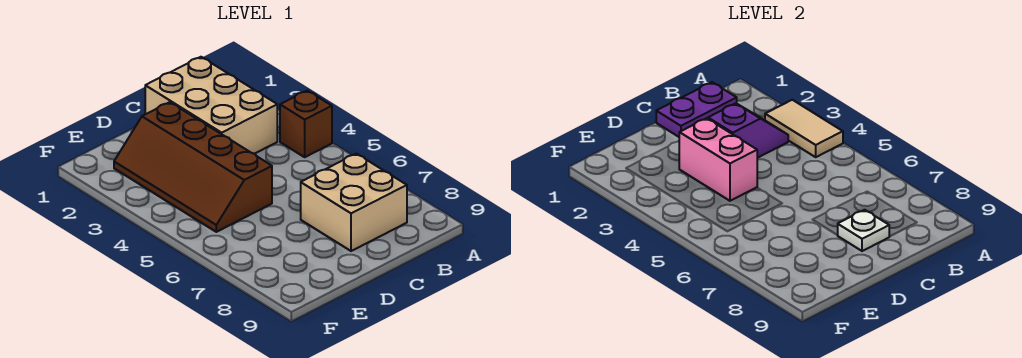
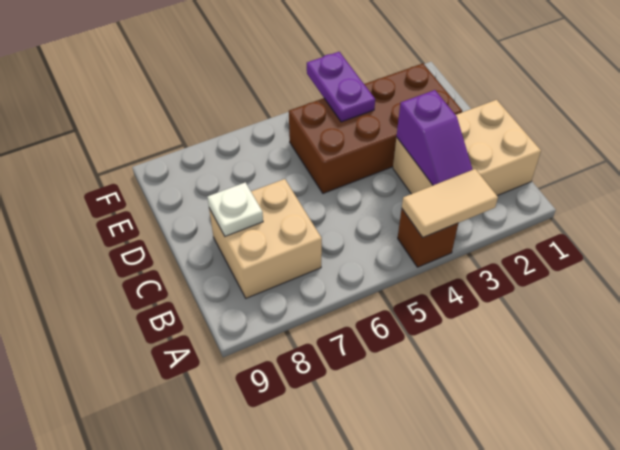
purple plate B1:C1 level 2 -> purple plate E4:F4 level 2
brown slope D2:E5 level 1 top D -> brown brick D2:E5 level 1
pink brick D3:D4 level 2 -> none

